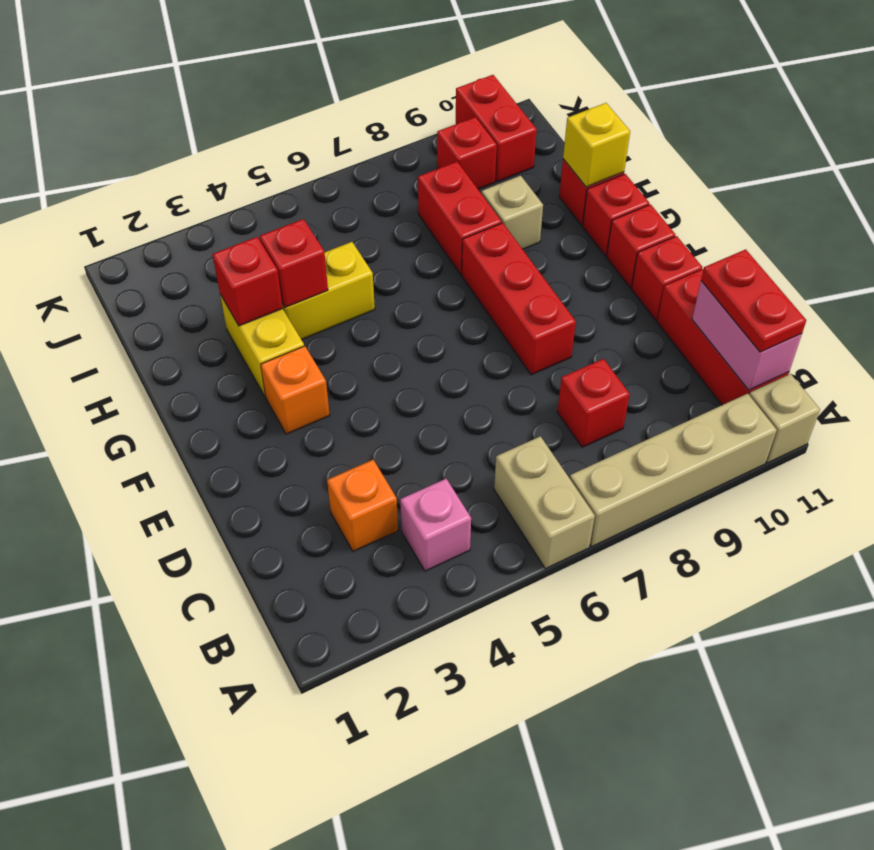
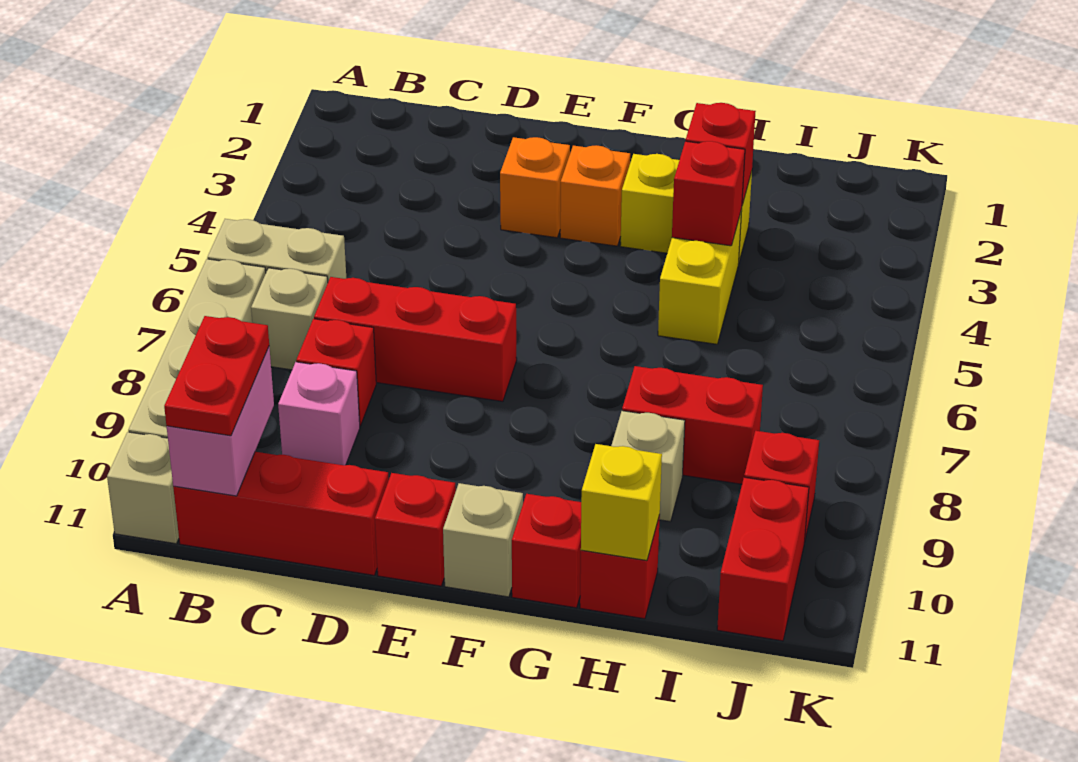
pink brick B4 level 1 -> pink brick C9 level 1
none -> tan brick B7 level 1
pink brick B11:C11 level 2 -> pink brick B10:B11 level 2
red plate B11:C11 level 3 -> red plate B10:B11 level 3
orange brick C3 level 1 -> orange brick E3 level 1
red brick E8:G8 level 1 -> red brick C7:E7 level 1
red brick F11 level 1 -> tan brick F11 level 1
red brick J10:K10 level 1 -> red brick J10:J11 level 1

